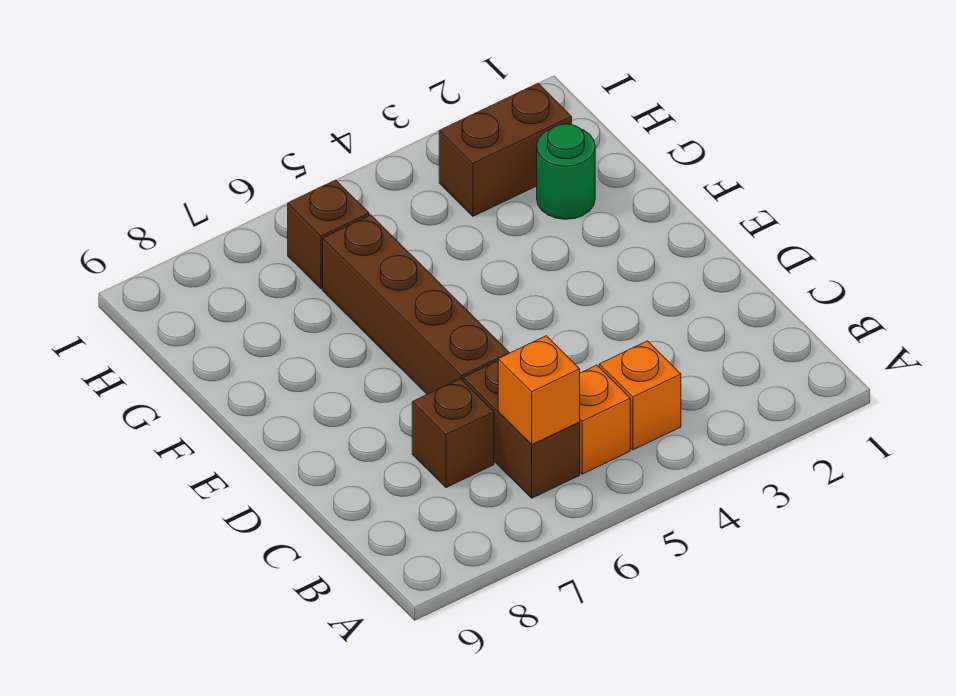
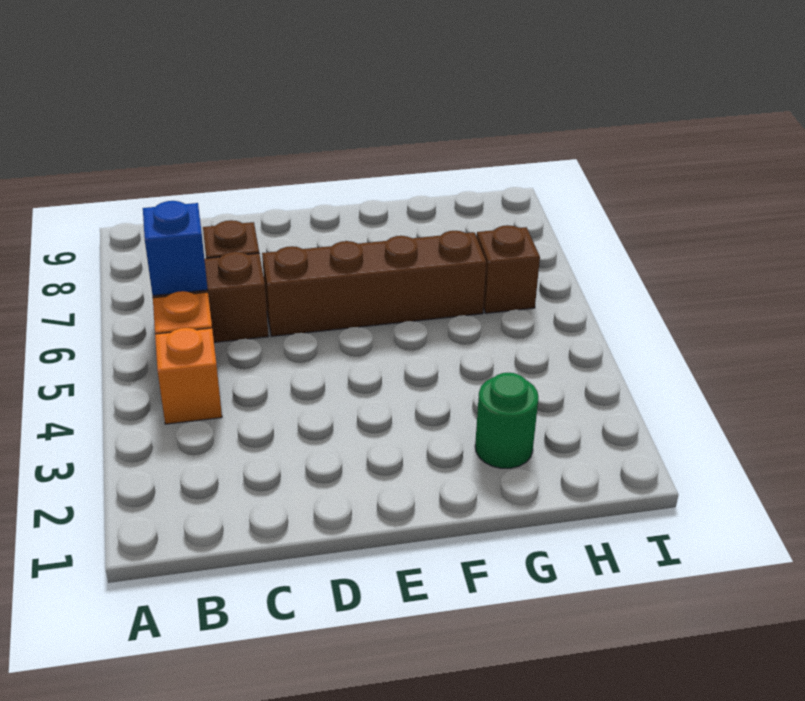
orange brick B6 level 2 -> blue brick B6 level 2
brown brick H2:H3 level 1 -> none

